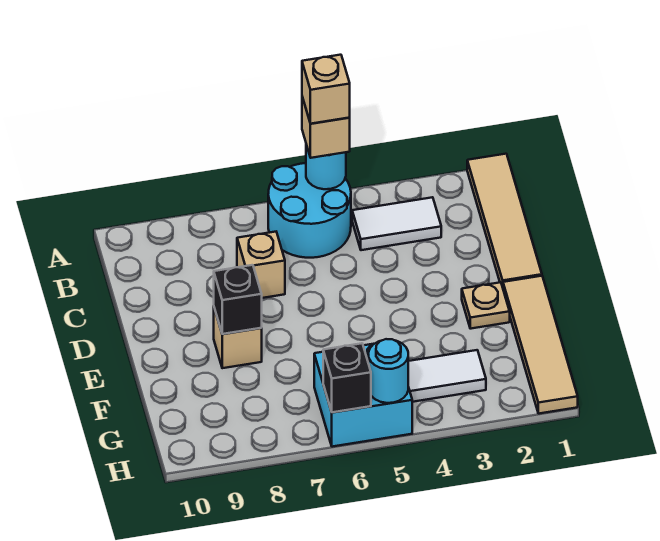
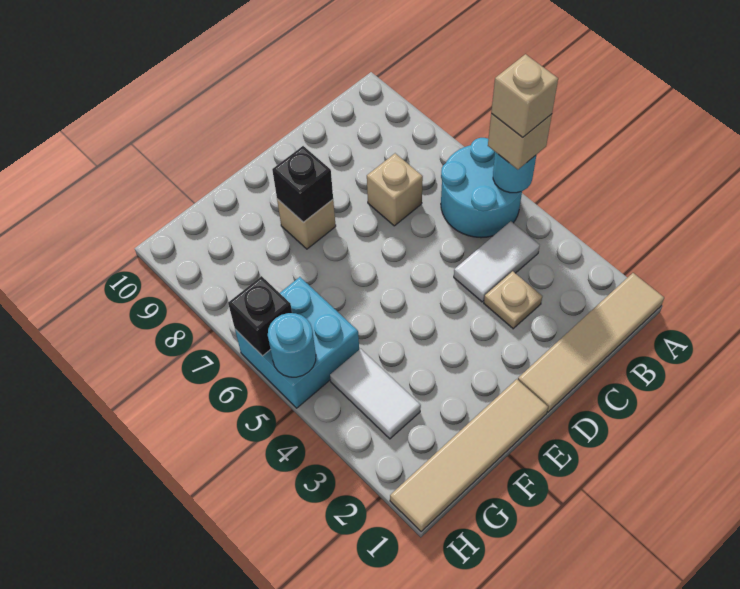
white tile B3:B4 level 1 -> white tile B4:C4 level 1
tan plate E2 level 1 -> tan plate C3 level 1

